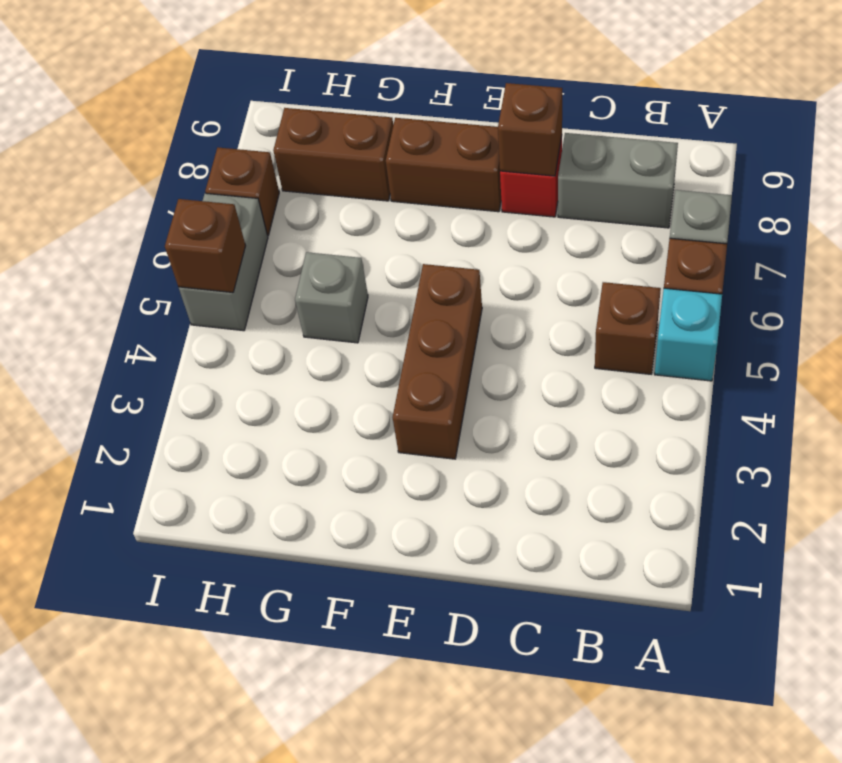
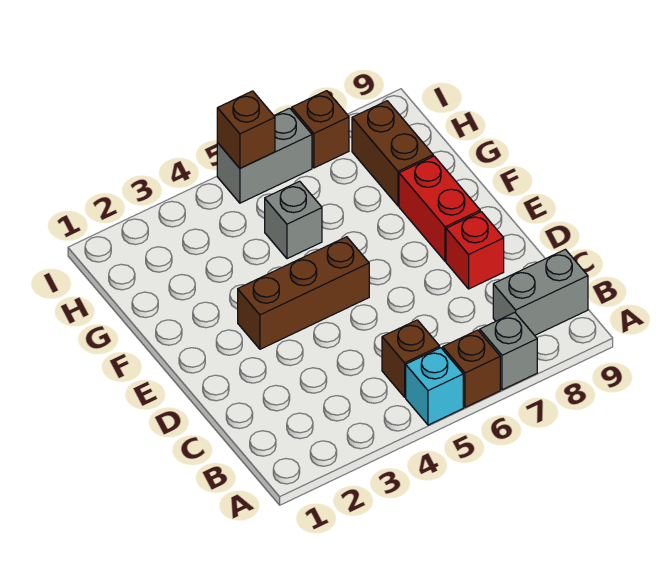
grey brick B8:C8 level 1 -> grey brick B8:B9 level 1
brown brick D8 level 2 -> none
brown brick E8:F8 level 1 -> red brick E8:F8 level 1

